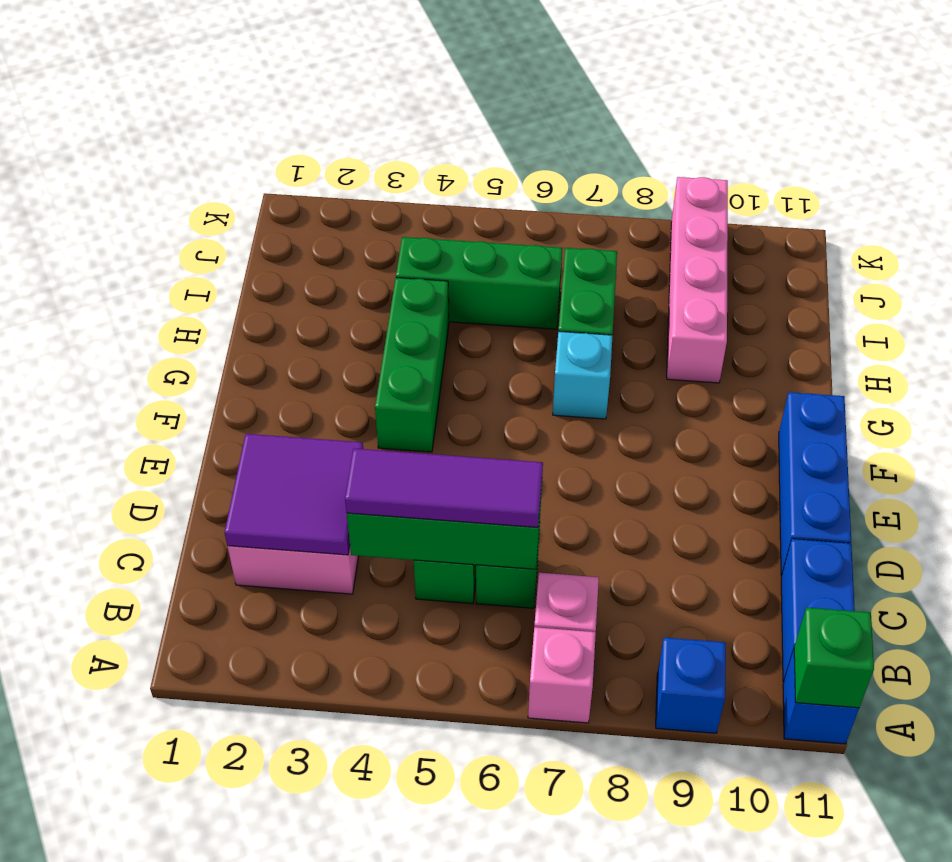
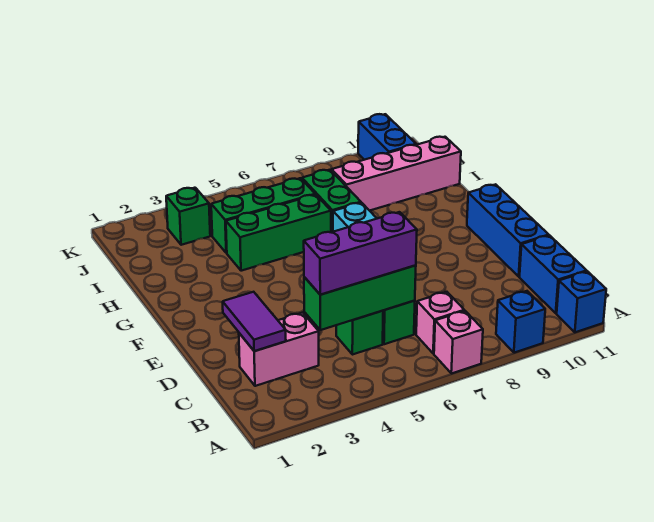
green brick A11 level 2 -> green brick J3 level 1
purple tile C2:D3 level 2 -> purple tile C2:D2 level 2
purple tile C4:C6 level 3 -> purple brick C4:C6 level 3
green brick F4:H4 level 1 -> green brick H4:H6 level 1
pink brick H9:K9 level 1 -> pink brick I8:I11 level 1
none -> blue brick J10:K10 level 1

